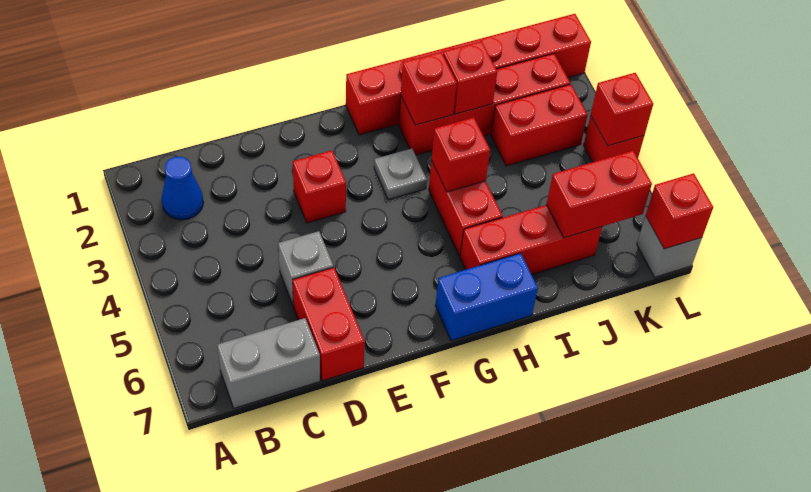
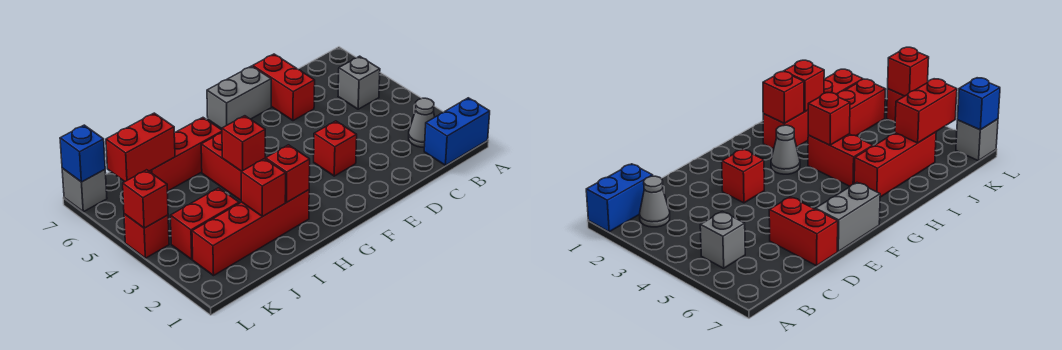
blue cone B2 level 1 -> grey cone B2 level 1
grey brick B7:C7 level 1 -> grey brick E7:F7 level 1
grey brick D5 level 1 -> grey brick B5 level 1
red brick G1:L1 level 1 -> none
grey plate G3 level 1 -> grey cone G3 level 1
blue brick G7:H7 level 1 -> blue brick A1:B1 level 1
red brick L7 level 2 -> blue brick L7 level 2

